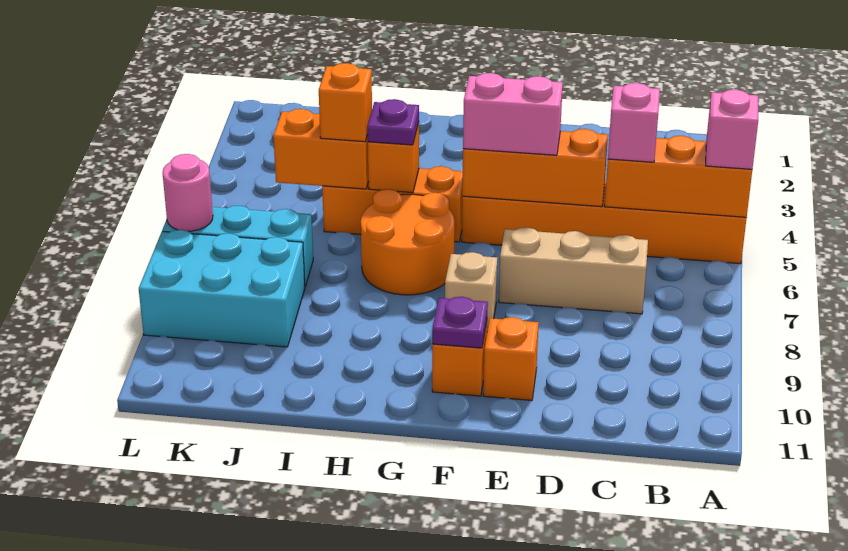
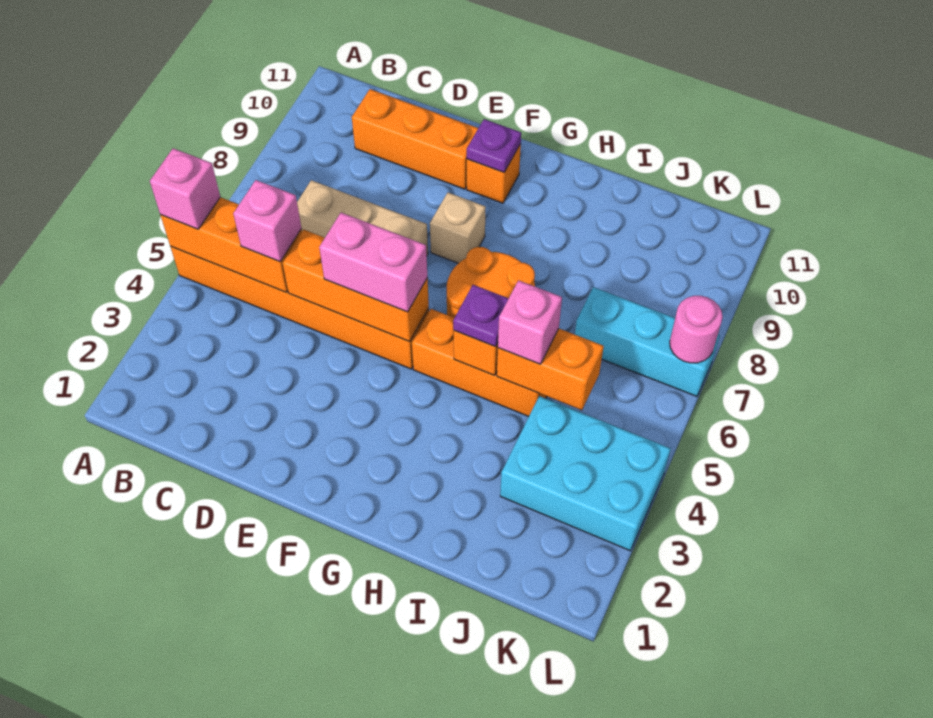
orange brick E10 level 1 -> orange brick C10:E10 level 1
orange brick I5 level 3 -> pink brick I5 level 3
cyan brick J8:L9 level 1 -> cyan brick J3:L4 level 1

